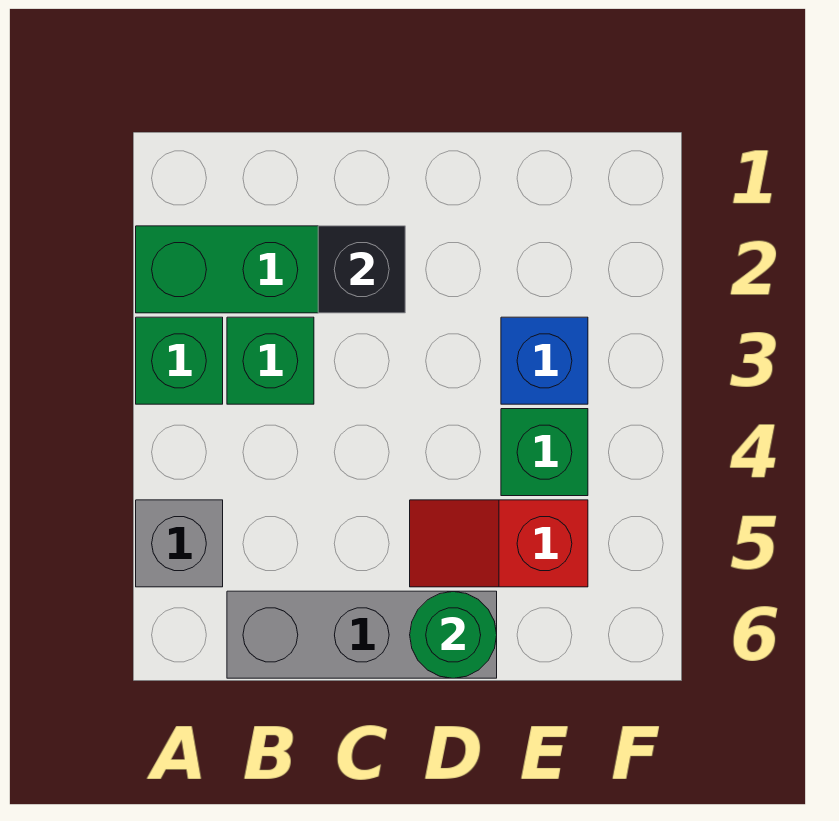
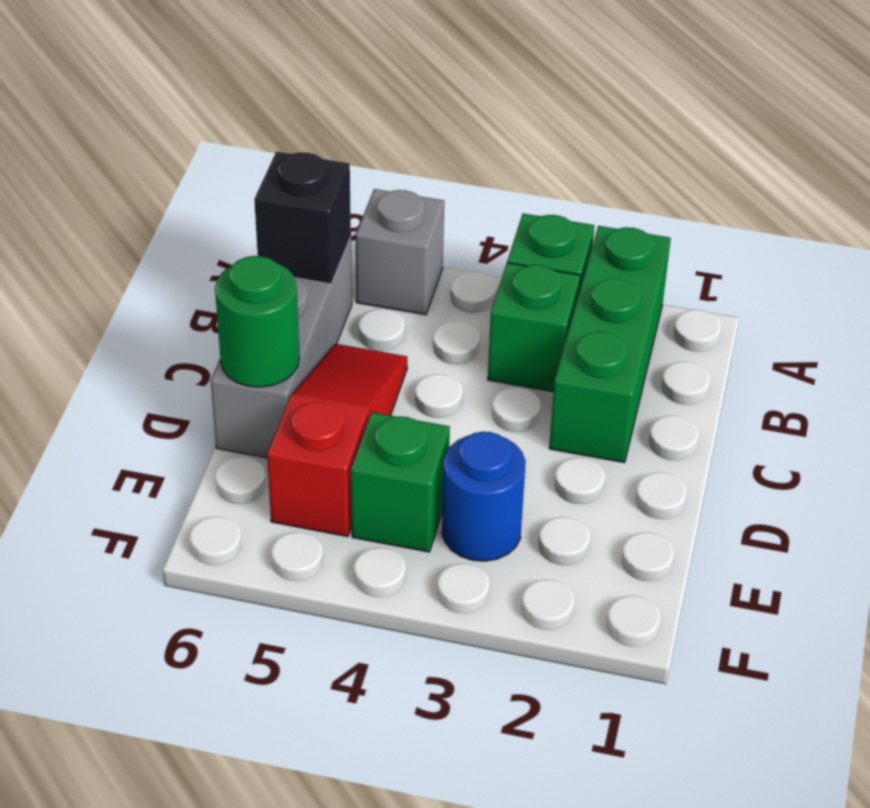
black brick C2 level 2 -> black brick B6 level 2
red slope D5:E5 level 1 top E -> red slope C5:E5 level 1 top E
blue brick E3 level 1 -> blue round brick E3 level 1

